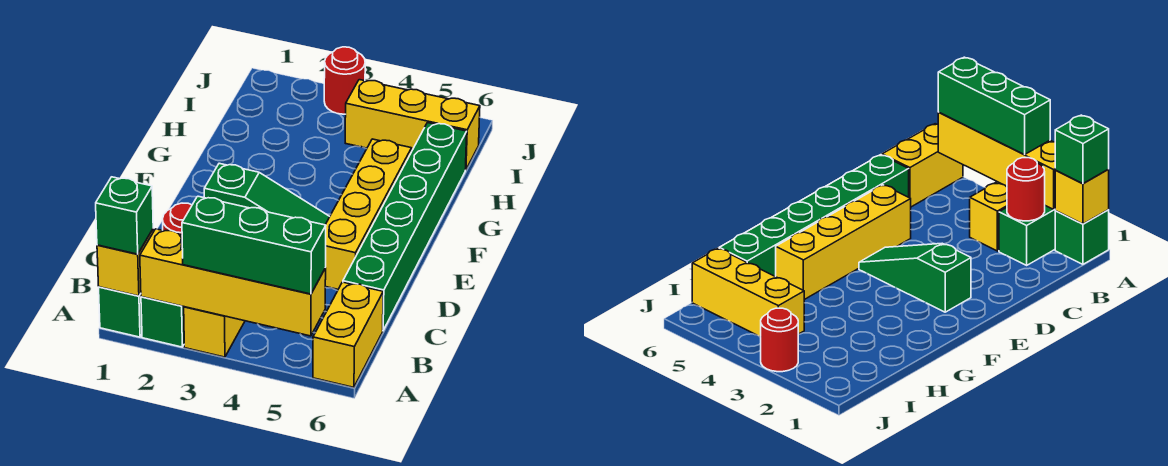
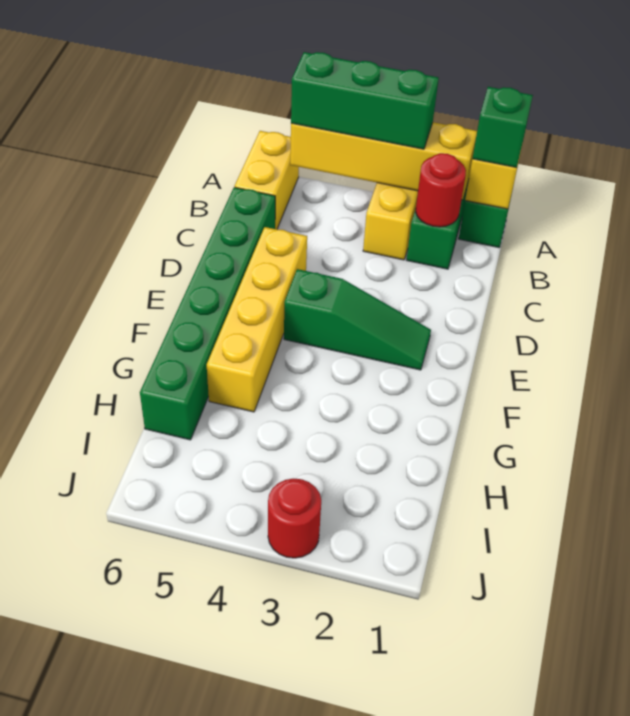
green slope E2:E4 level 1 top 2 -> green slope E2:E4 level 1 top 4
yellow brick I4:I6 level 1 -> none

